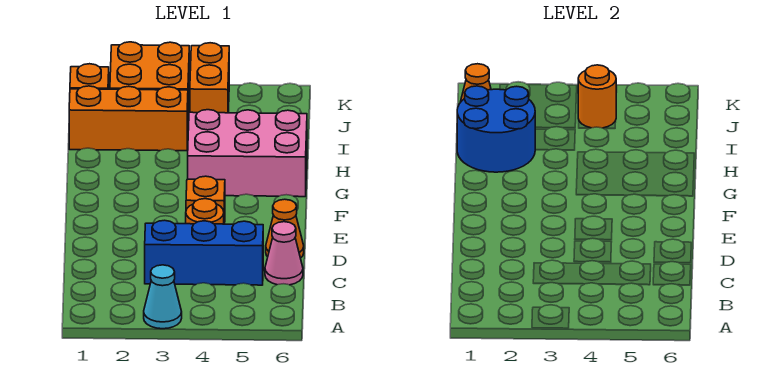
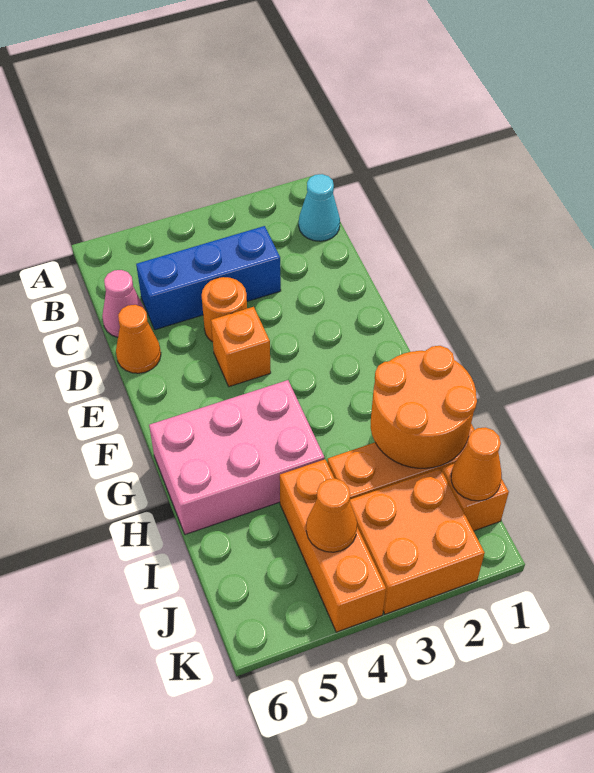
cyan cone A3 level 1 -> cyan cone B1 level 1
blue round brick H1:I2 level 2 -> orange round brick H1:I2 level 2
orange brick J4:K4 level 1 -> orange brick I4:K4 level 1
orange round brick J4 level 2 -> orange cone J4 level 2

